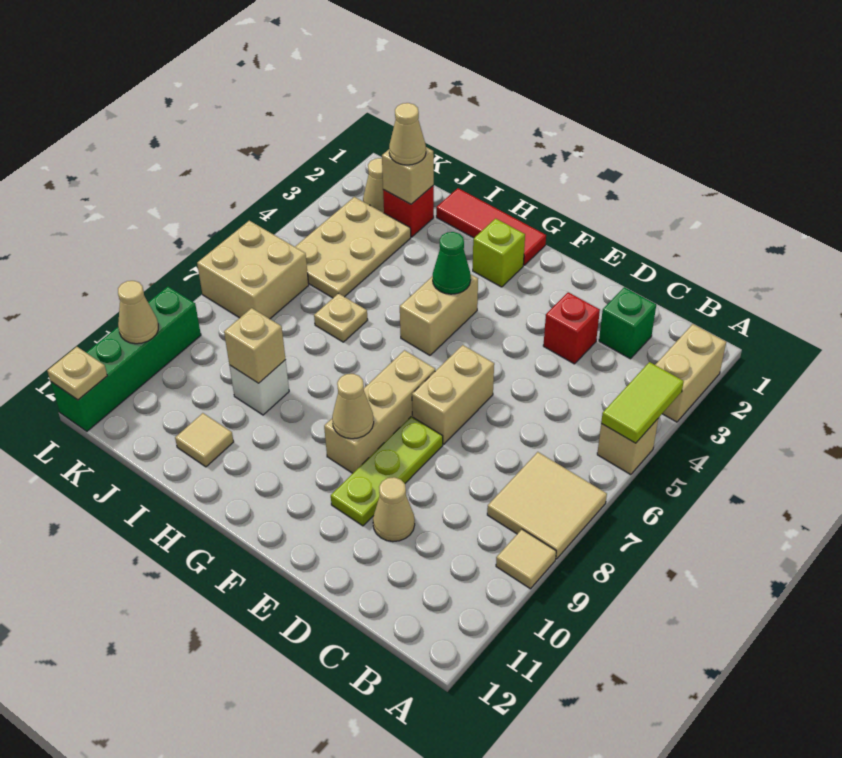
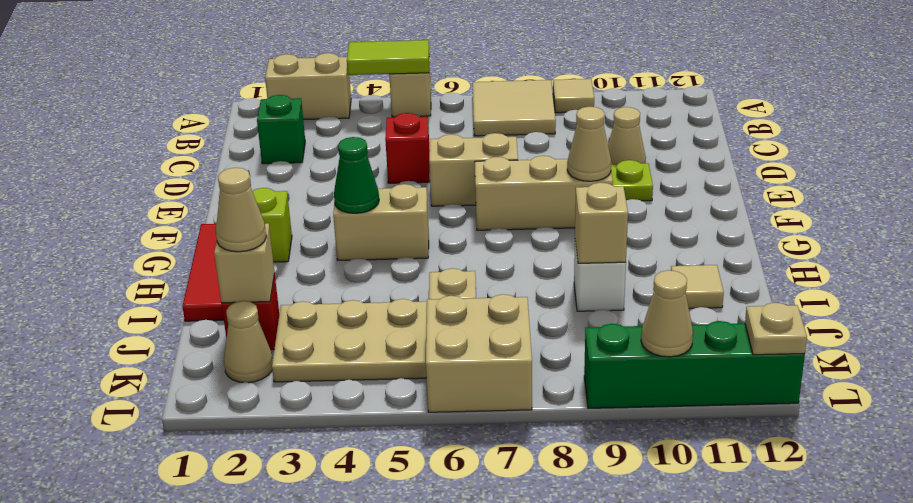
red brick D3 level 1 -> red brick D5 level 1

